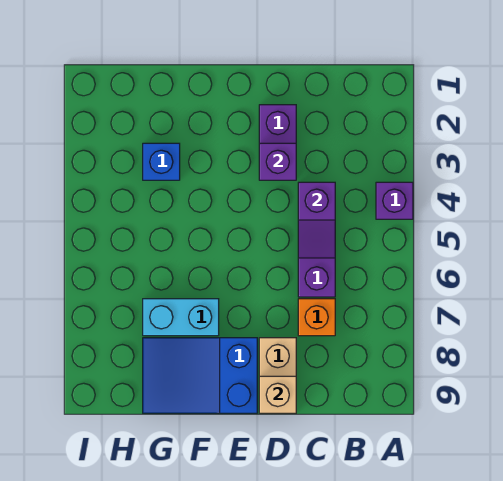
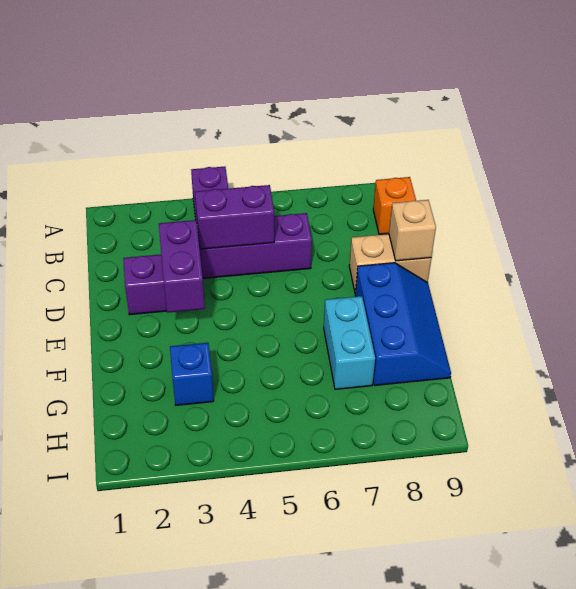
purple slope C4:C5 level 2 top 4 -> purple brick C4:C5 level 2
orange brick C7 level 1 -> orange brick B9 level 1
purple brick D3 level 2 -> purple brick D3:E3 level 2
blue slope E8:G9 level 1 top E -> blue slope E8:G9 level 1 top 8

